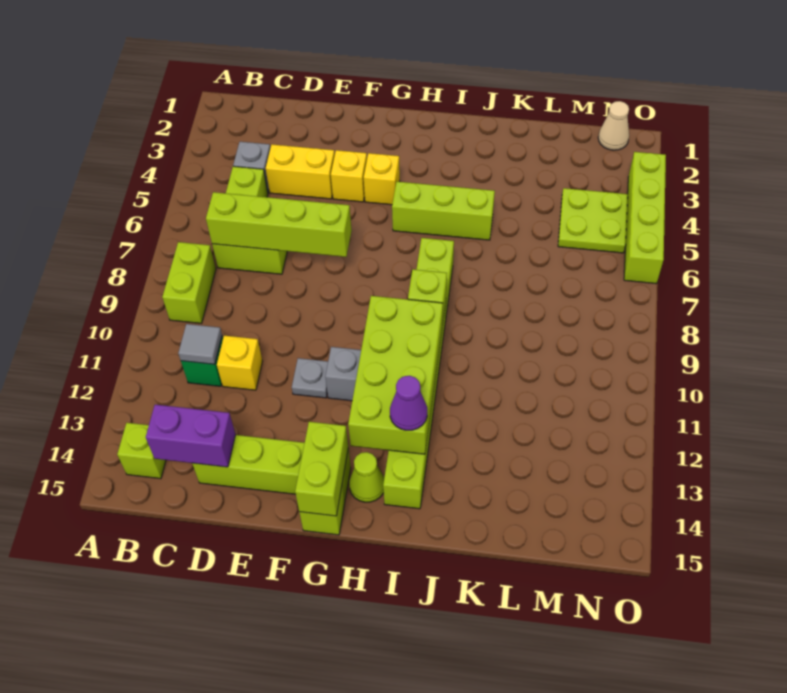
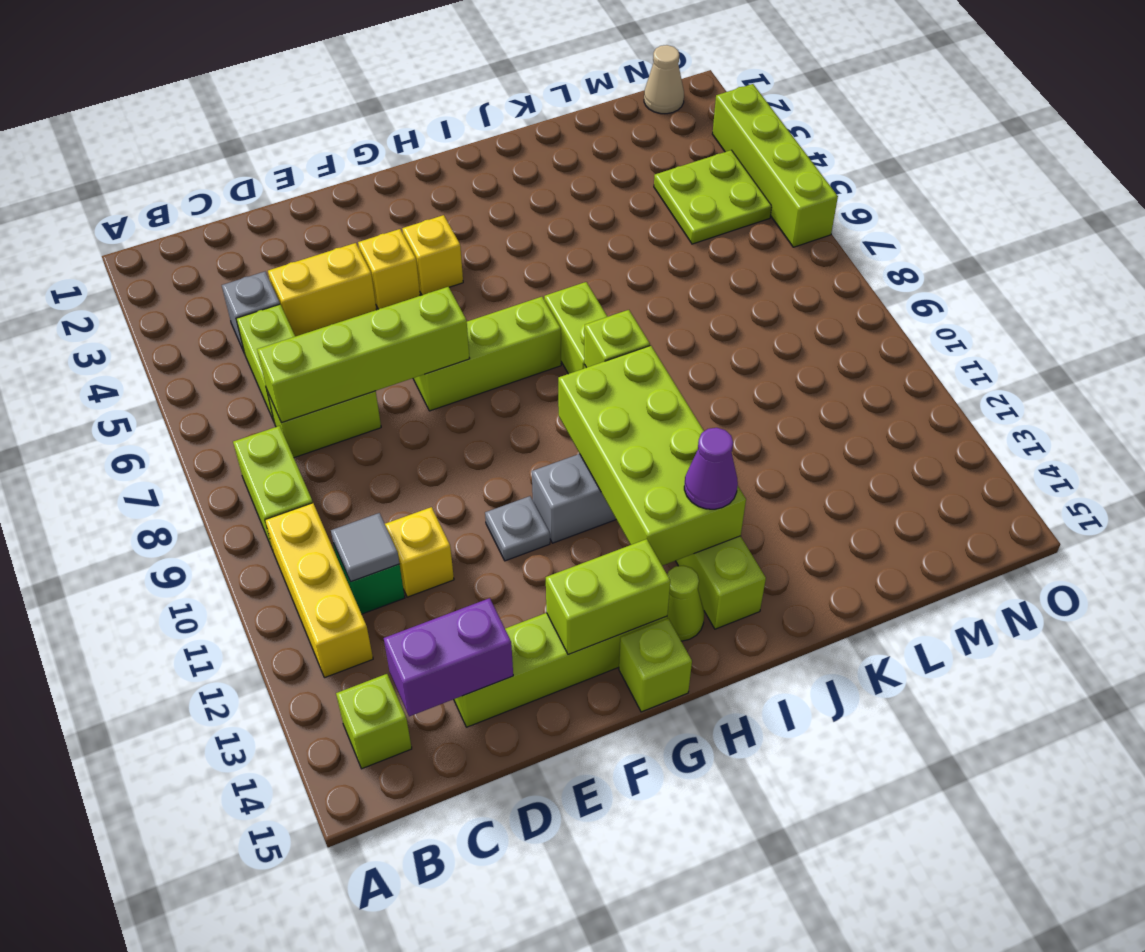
none -> yellow brick B10:B12 level 1
lime brick G14:G15 level 2 -> lime brick F14:G14 level 2
lime brick H5:J5 level 1 -> lime brick F7:H7 level 1

